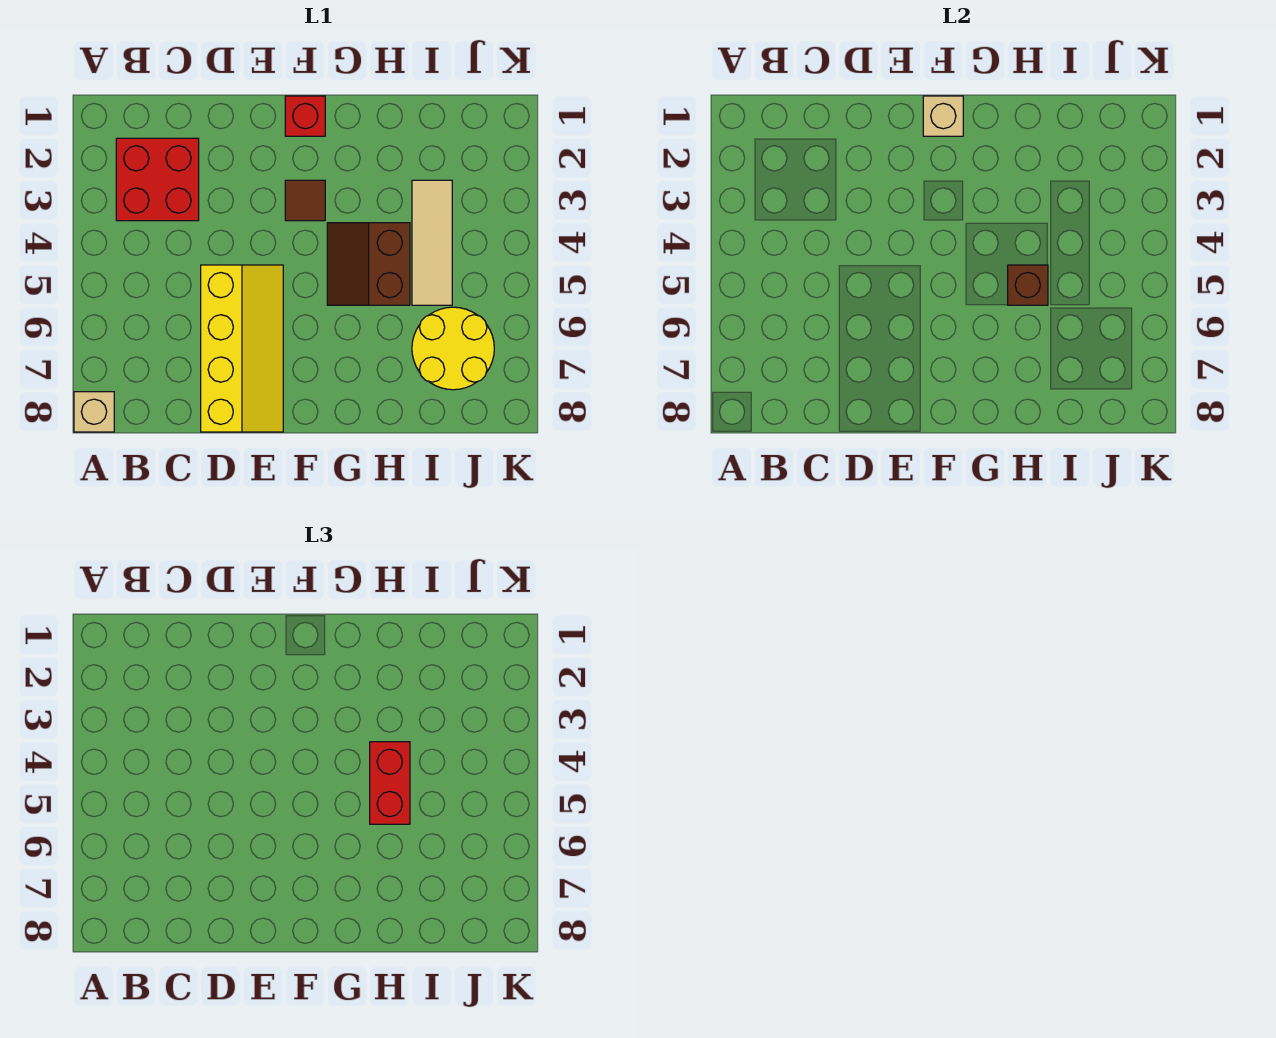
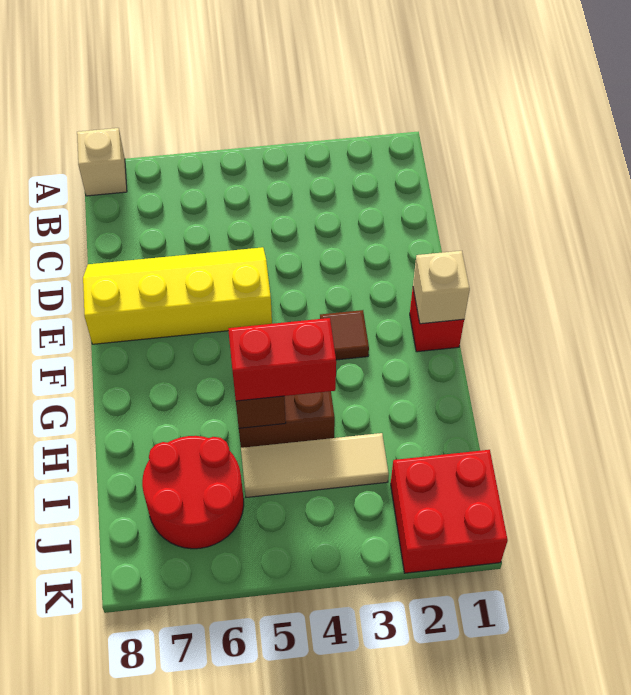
red brick B2:C3 level 1 -> red brick J1:K2 level 1
yellow slope D5:E8 level 1 top D -> yellow slope D5:E8 level 1 top E
yellow round brick I6:J7 level 1 -> red round brick I6:J7 level 1

